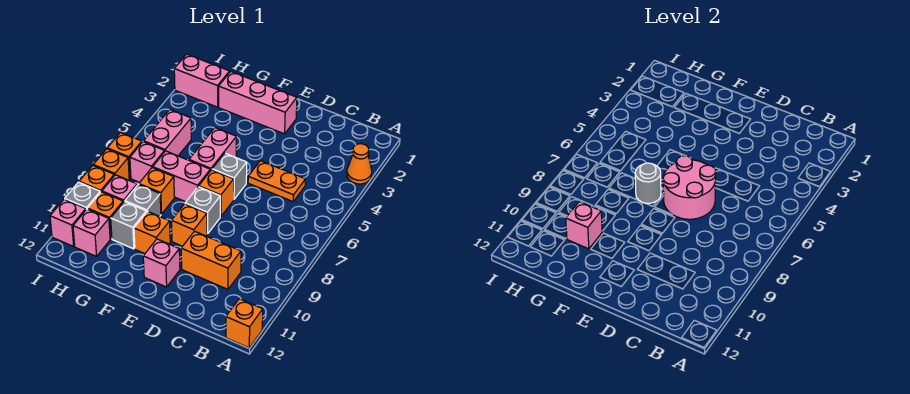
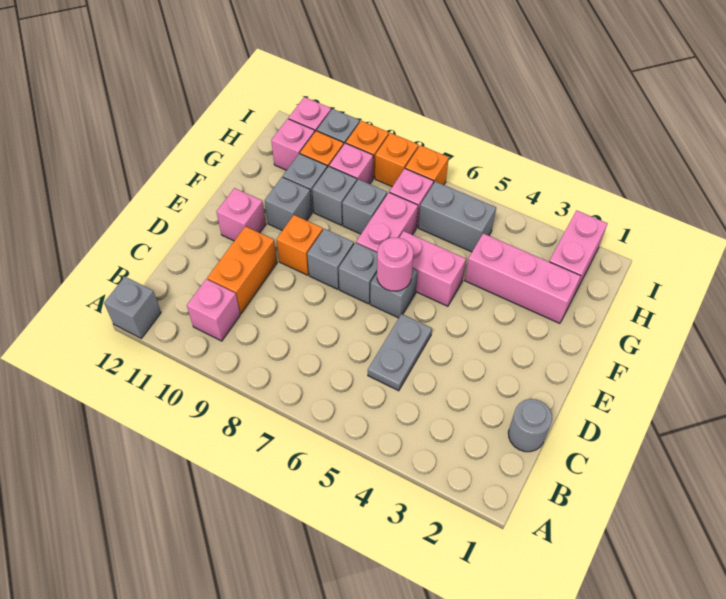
orange cone A3 level 1 -> none
orange brick A12 level 1 -> grey brick A12 level 1
orange plate C5:D5 level 1 -> grey plate C5:D5 level 1
pink round brick D6:E7 level 2 -> pink round brick E6 level 2
pink brick E2:G2 level 1 -> pink brick G2:G4 level 1
orange brick E7 level 1 -> grey brick E7 level 1
grey round brick F7 level 2 -> grey round brick C1 level 1
orange brick F10 level 1 -> grey brick F10 level 1
orange brick G8 level 1 -> grey brick G8 level 1
pink brick G10 level 2 -> pink brick B10 level 1
pink brick H5:H6 level 1 -> grey brick H5:H6 level 1

